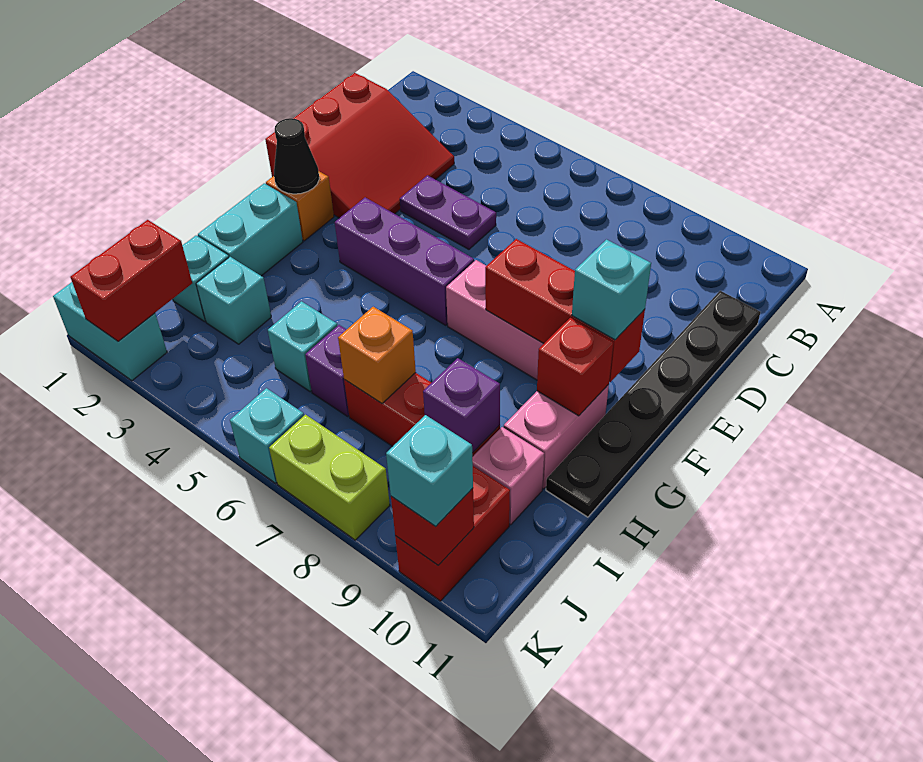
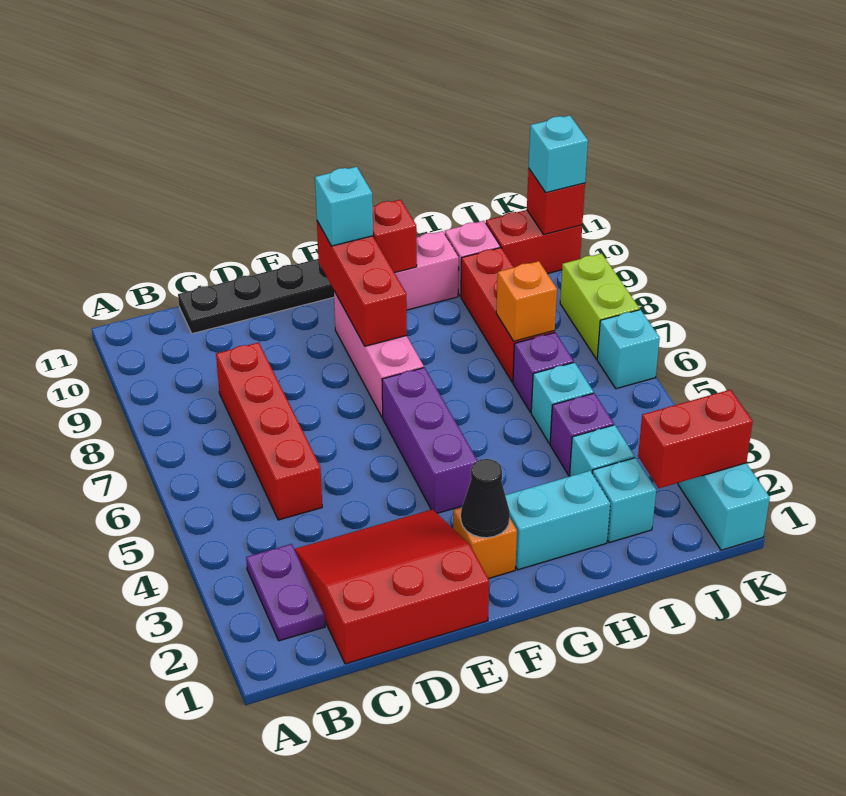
none -> red brick C5:C8 level 1
purple plate D4:D5 level 1 -> purple plate B2:B3 level 1
purple brick I9 level 2 -> purple brick I4 level 1

